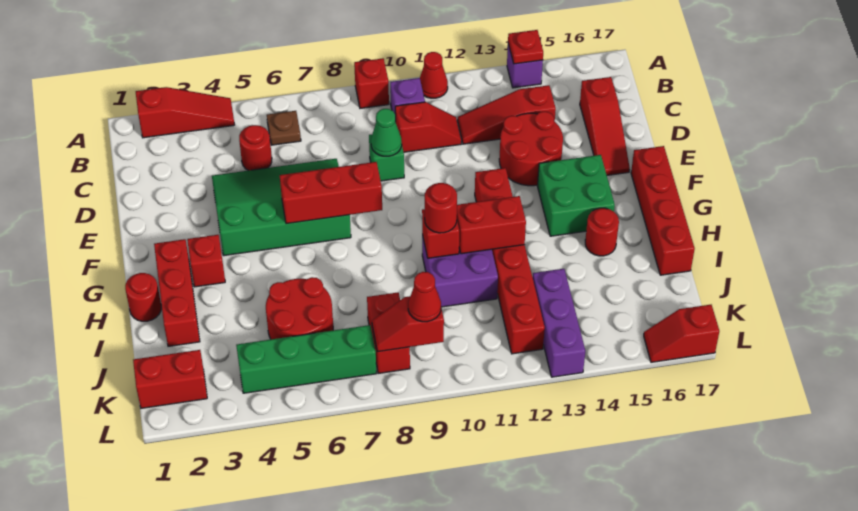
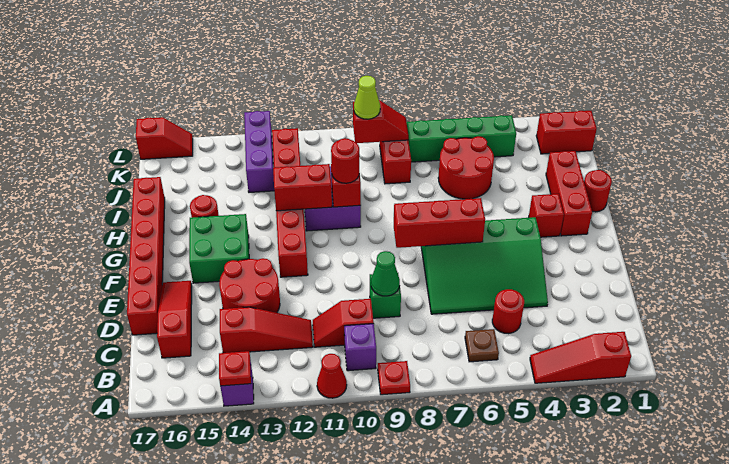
red brick A9 level 1 -> red plate A9 level 1
red brick F17:I17 level 1 -> red brick D17:I17 level 1
red cone K9 level 3 -> lime cone K9 level 3

